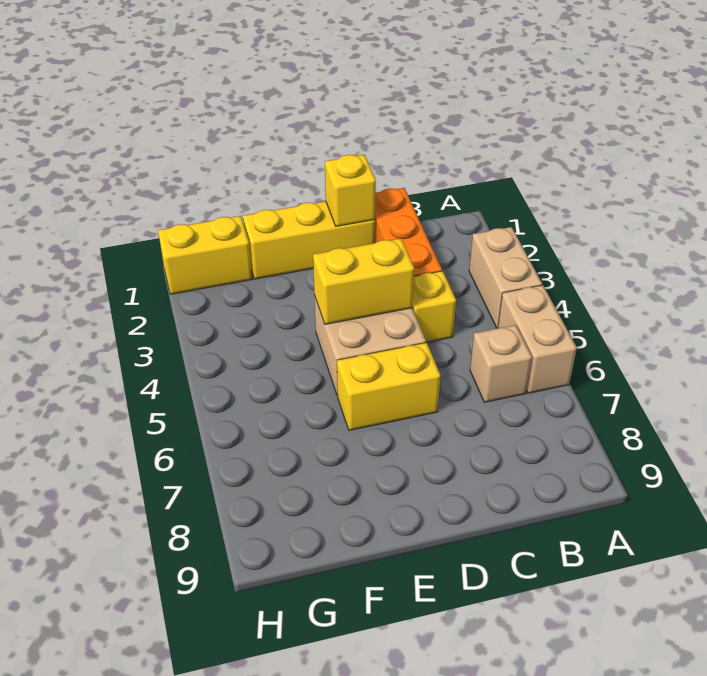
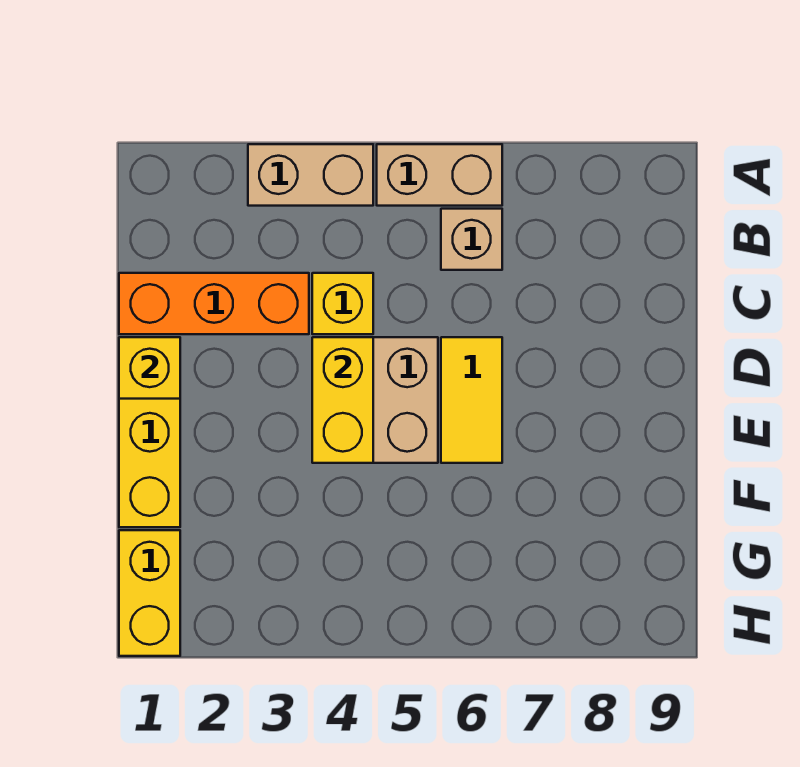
yellow brick D6:E6 level 1 -> yellow tile D6:E6 level 1

